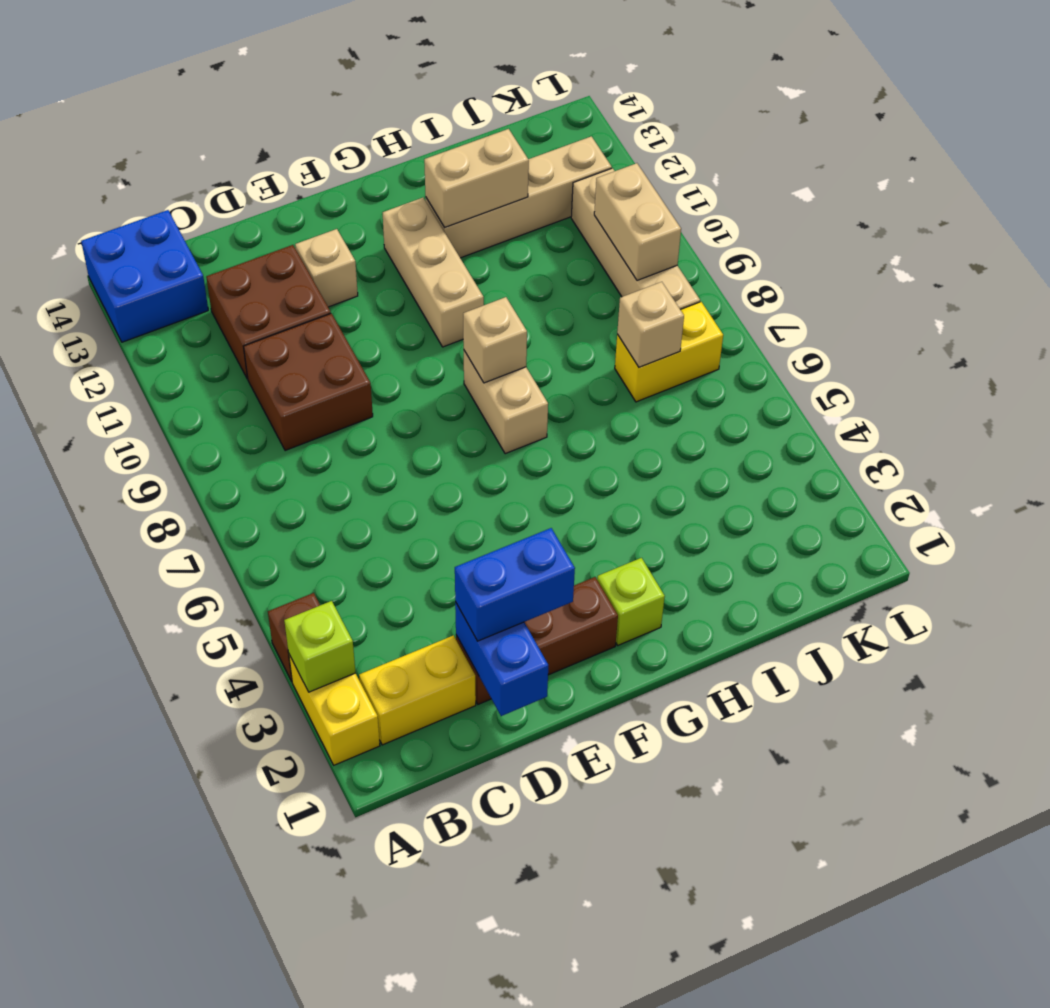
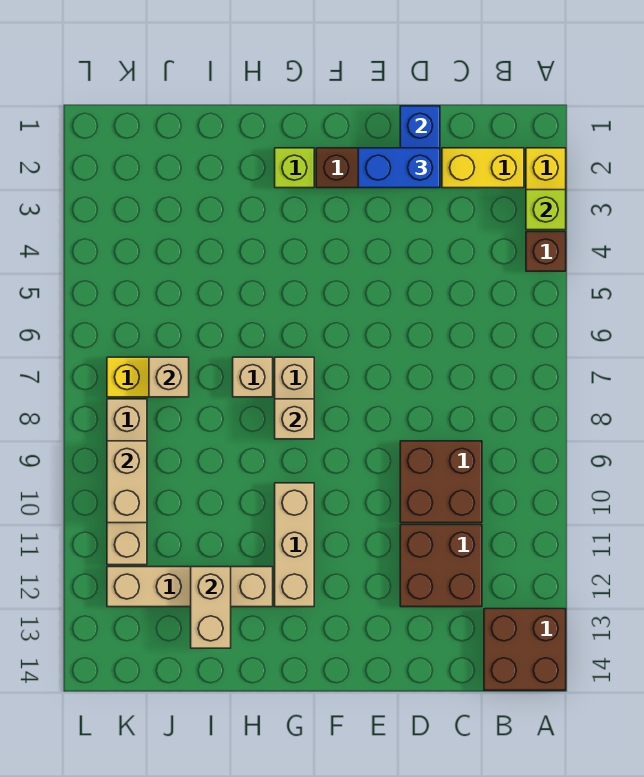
blue brick A13:B14 level 1 -> brown brick A13:B14 level 1
tan brick E12 level 1 -> tan brick H7 level 1
tan brick H12:I12 level 2 -> tan brick I12:I13 level 2

